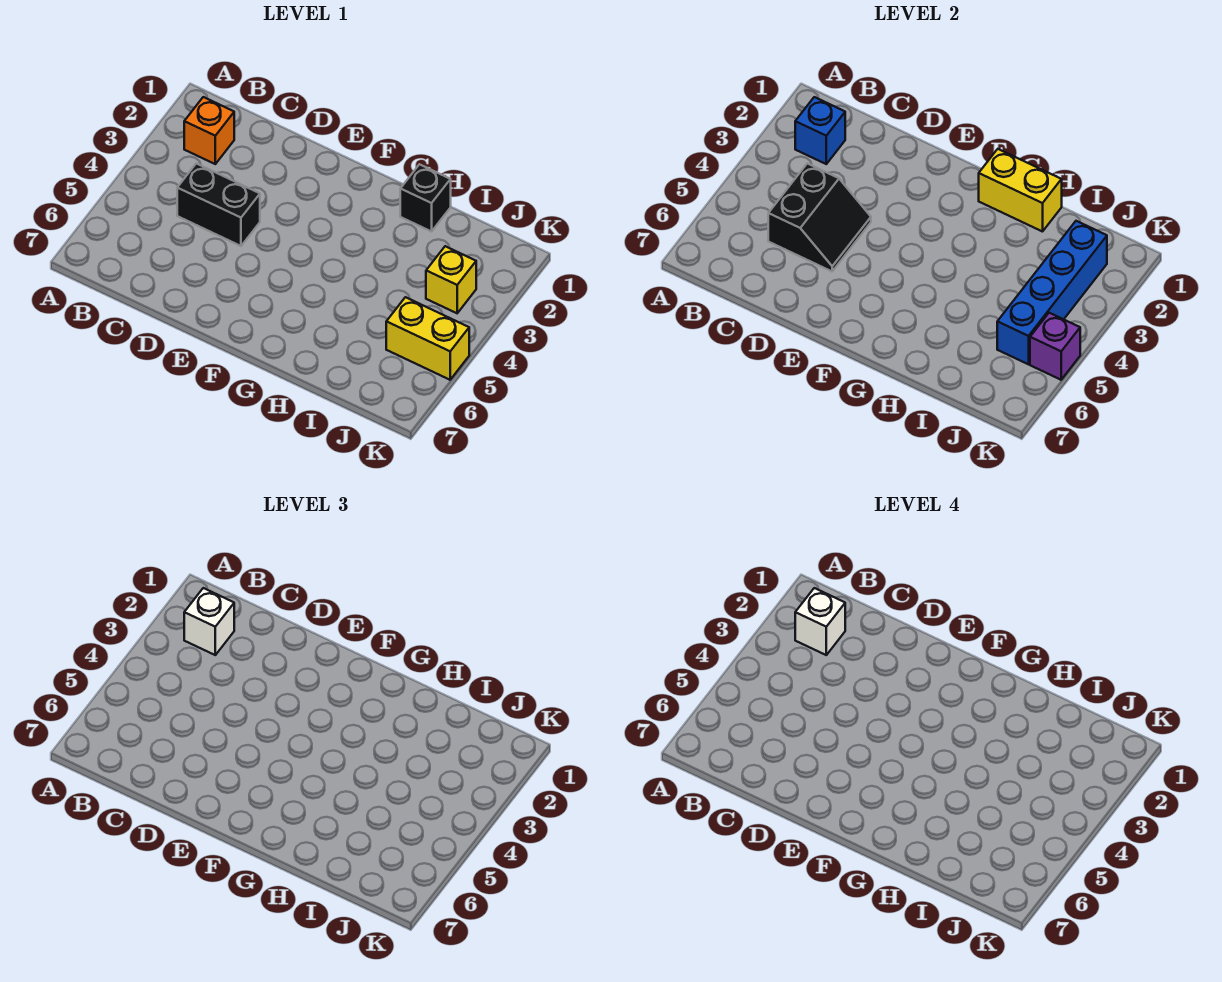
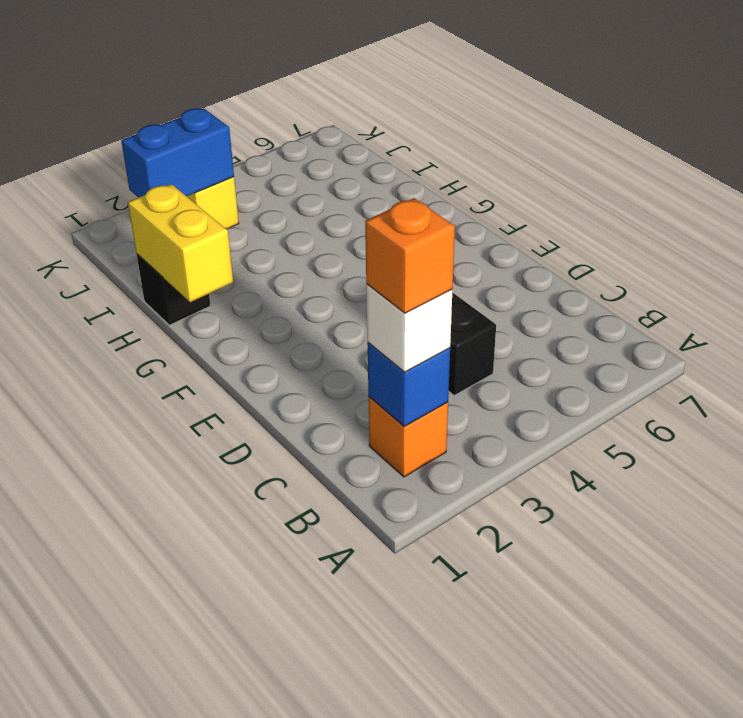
white brick B2 level 4 -> orange brick B2 level 4
black slope C4:D5 level 2 top C -> none
blue brick J2:J5 level 2 -> blue brick J2:J3 level 2
yellow brick J5:K5 level 1 -> none
purple brick K5 level 2 -> none

